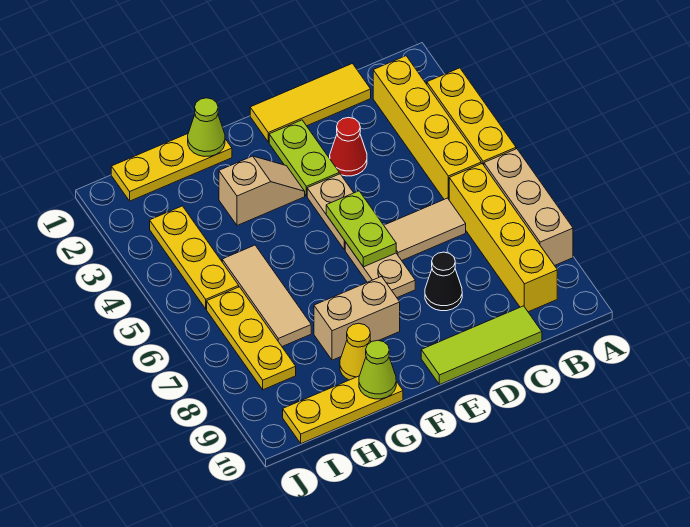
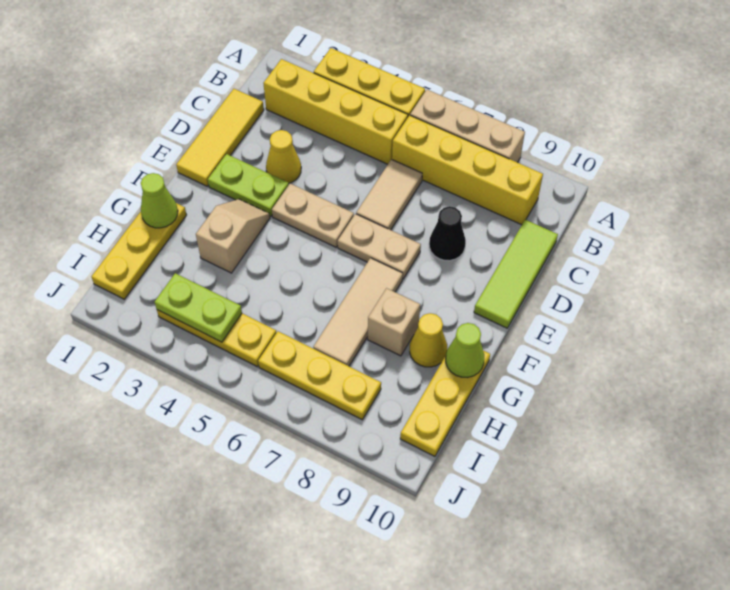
red cone D3 level 1 -> yellow cone D3 level 1
lime plate E5:E6 level 2 -> lime plate I3:I4 level 2
tan brick F8:G8 level 1 -> tan brick G8 level 1
tan tile H5:H7 level 1 -> tan tile F7:H7 level 1

